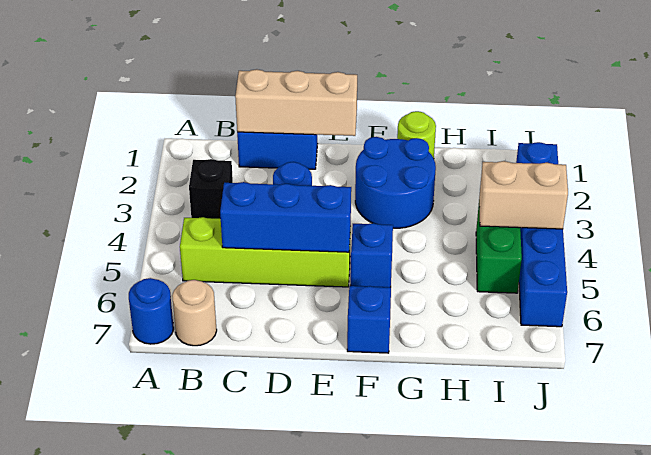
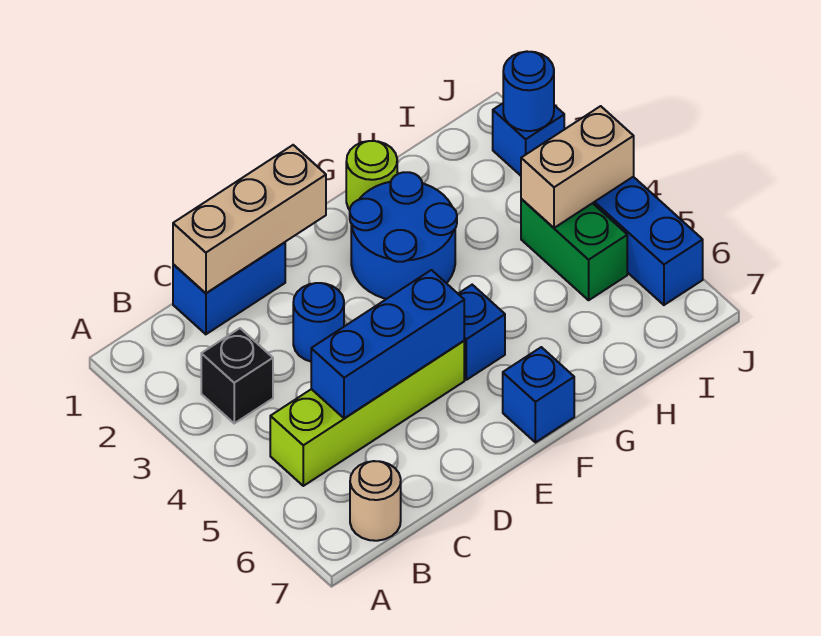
blue round brick A7 level 1 -> blue round brick J2 level 2

